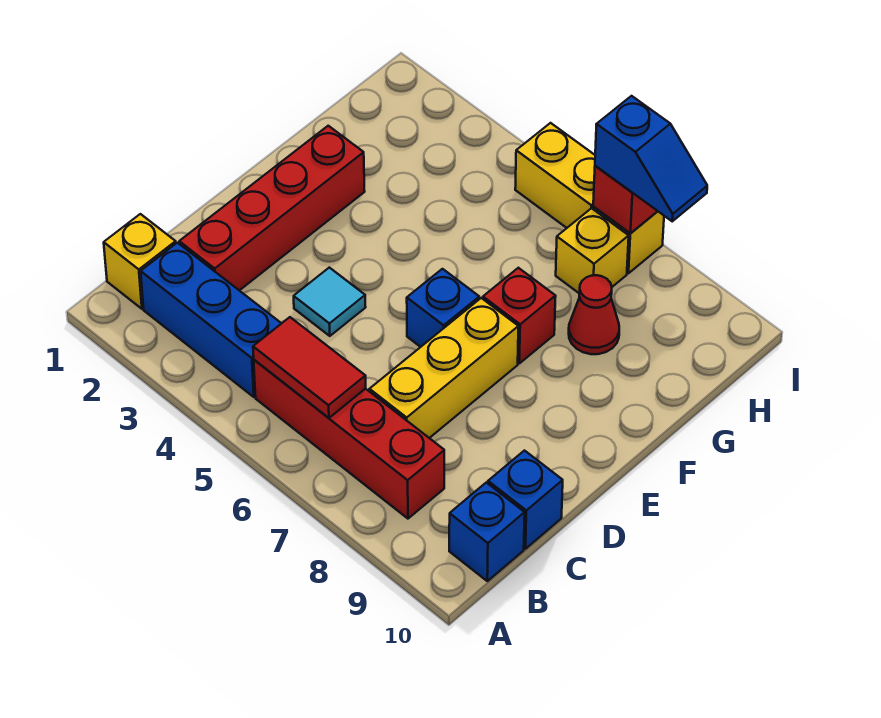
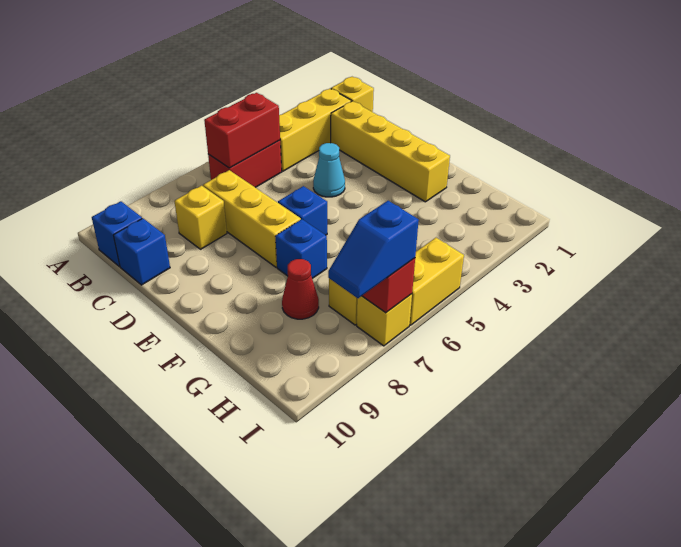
blue brick B2:B4 level 1 -> yellow brick B2:B4 level 1
red brick B5:B8 level 1 -> red brick B5:B6 level 1
red tile B5:B6 level 2 -> red brick B5:B6 level 2
red brick C2:F2 level 1 -> yellow brick C2:F2 level 1
none -> yellow brick C8 level 1
cyan tile D4 level 1 -> cyan cone D4 level 1
red brick F7 level 1 -> blue brick F7 level 1

